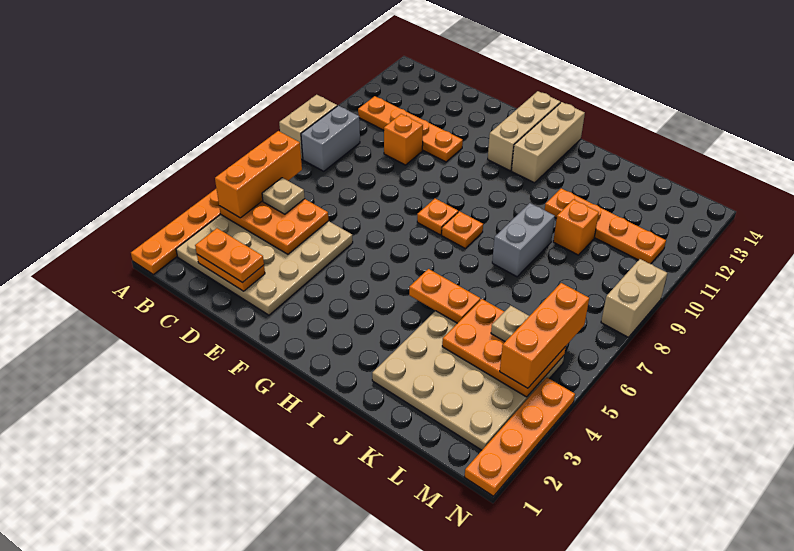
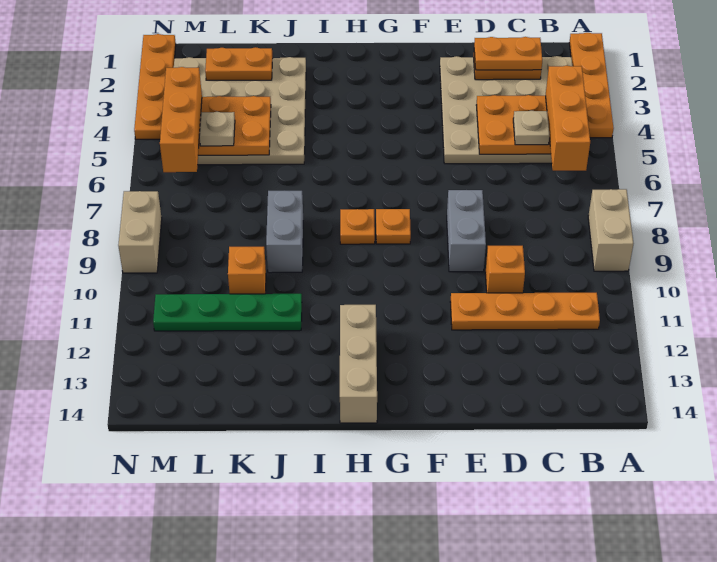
grey brick B8:B9 level 1 -> grey brick E8:E9 level 1
tan brick G12:G14 level 1 -> none
orange plate I5:J5 level 2 -> orange plate K2:L2 level 2
orange plate J11:M11 level 1 -> green plate J11:M11 level 1

